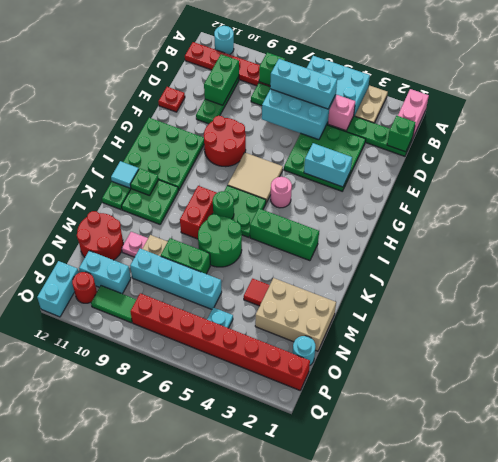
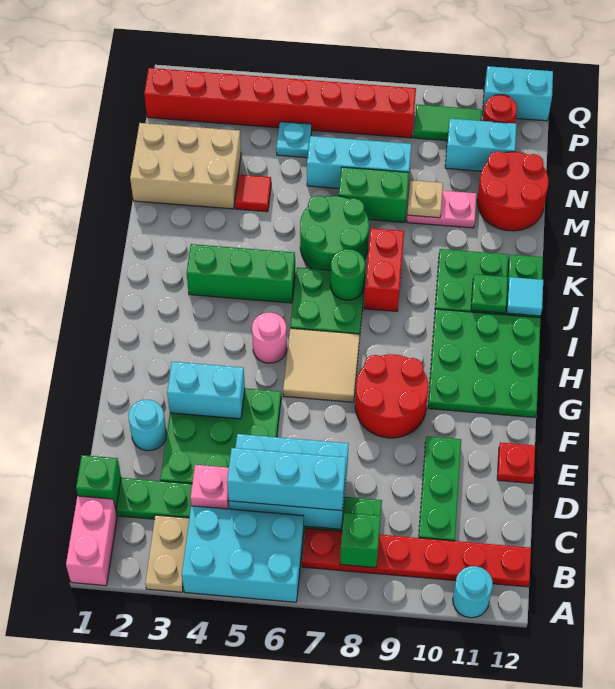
green brick C10:D10 level 2 -> none
cyan brick N6:N9 level 1 -> cyan brick N6:N8 level 1
cyan round brick O1 level 1 -> cyan round brick E2 level 1
cyan brick P12:Q12 level 1 -> cyan brick Q11:Q12 level 1

